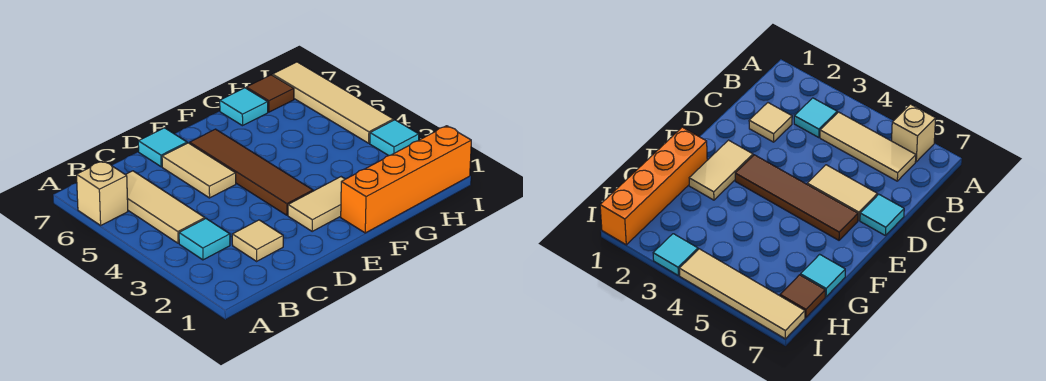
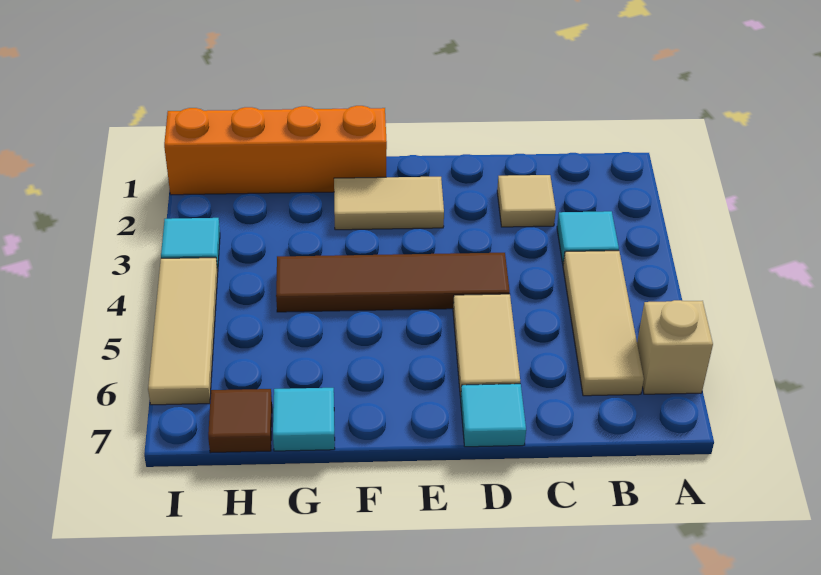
brown tile E3:E6 level 1 -> brown tile D4:G4 level 1
tan tile I4:I7 level 1 -> tan tile I4:I6 level 1

